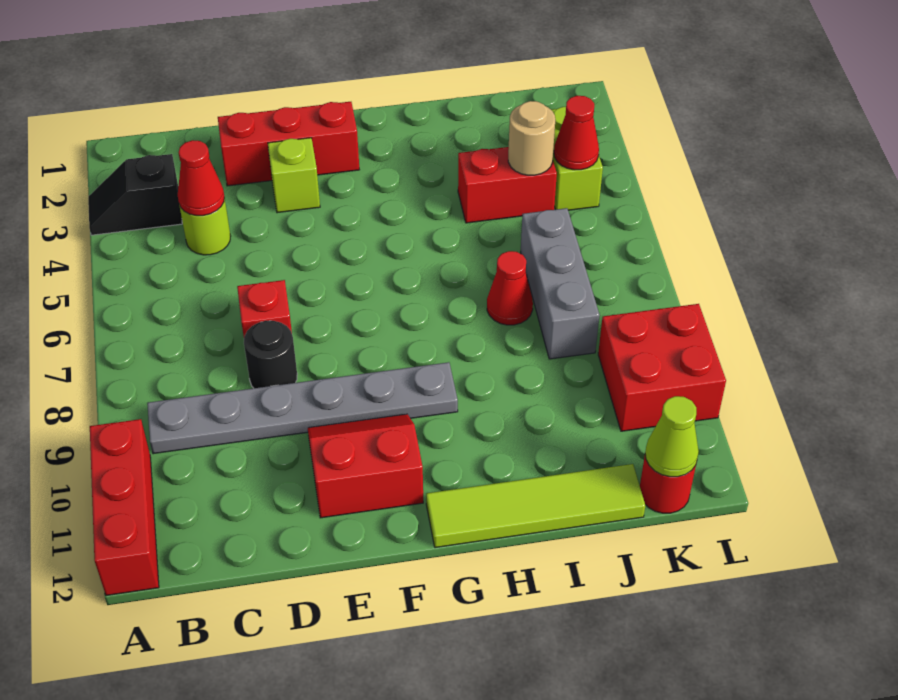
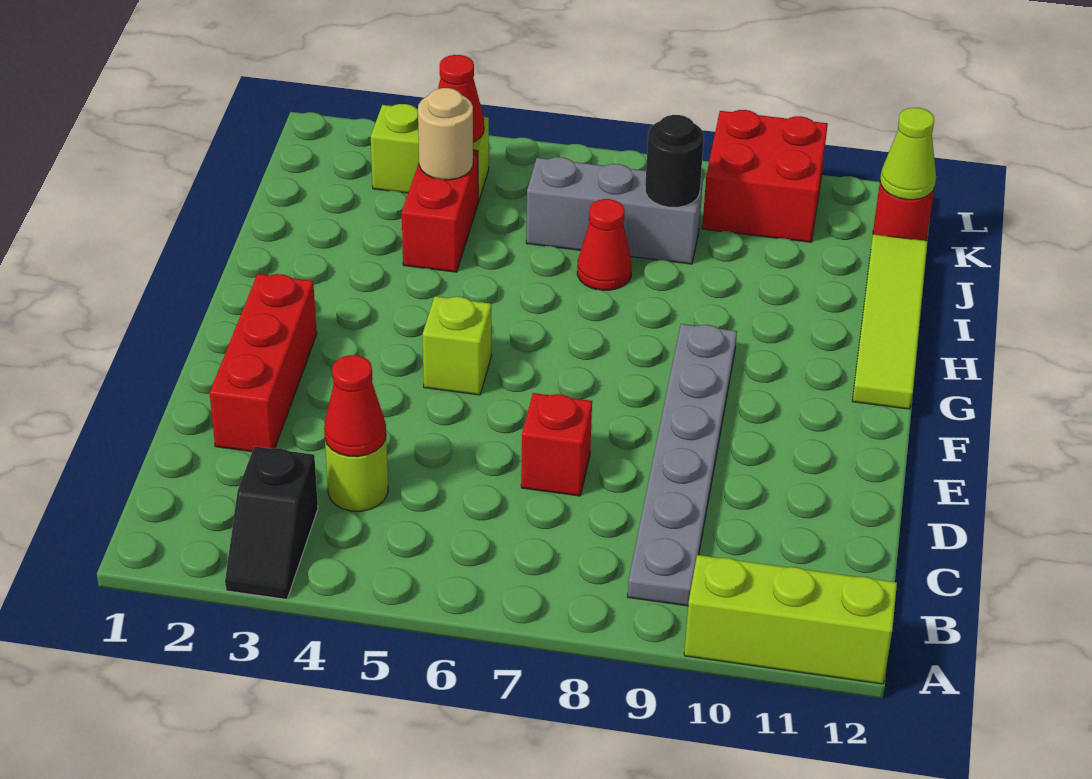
red brick A10:A12 level 1 -> lime brick A10:A12 level 1
black round brick D8 level 1 -> black round brick J8 level 2
lime brick E3 level 1 -> lime brick F5 level 1
red slope E10:F11 level 1 top 11 -> none

